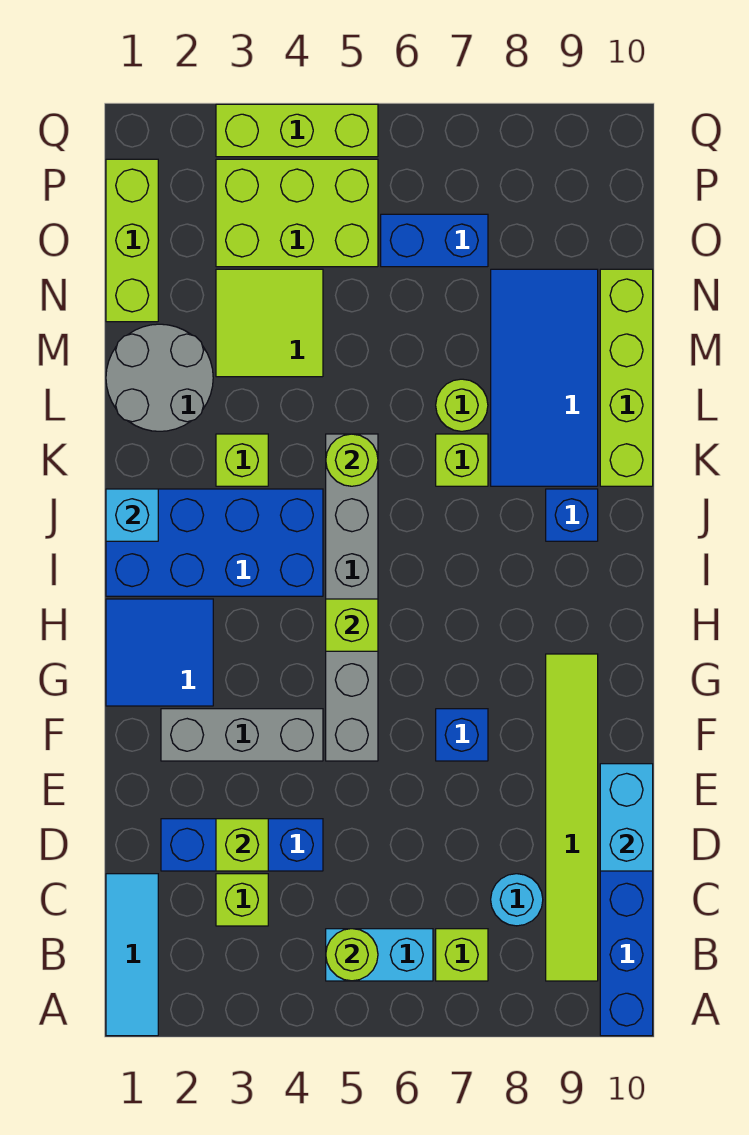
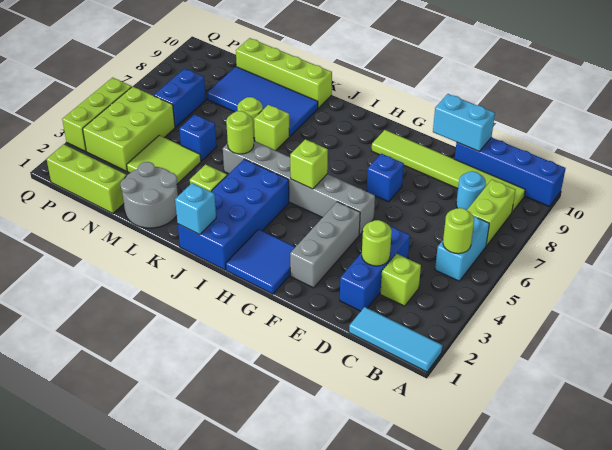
lime brick B7 level 1 -> lime brick B7:B8 level 1
lime brick D3 level 2 -> lime round brick D3 level 2
blue brick J9 level 1 -> blue brick M5 level 1

